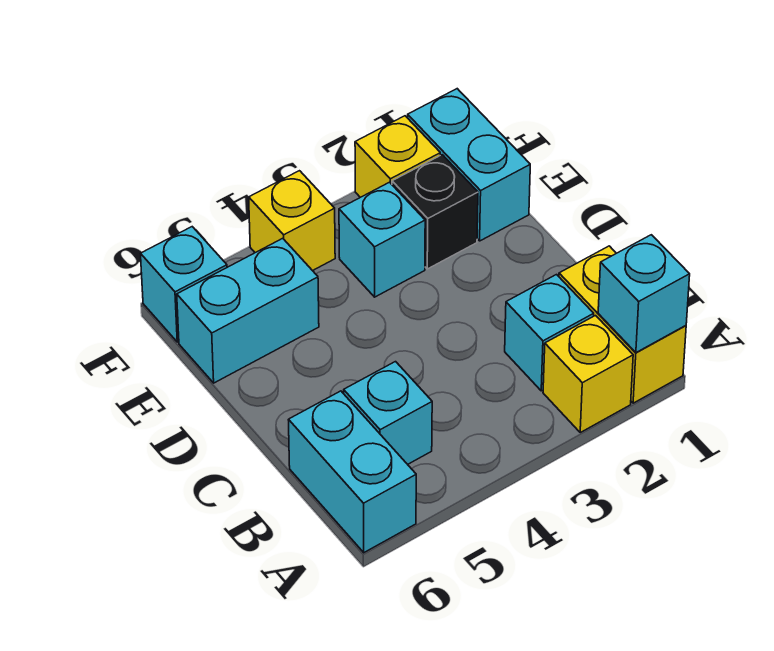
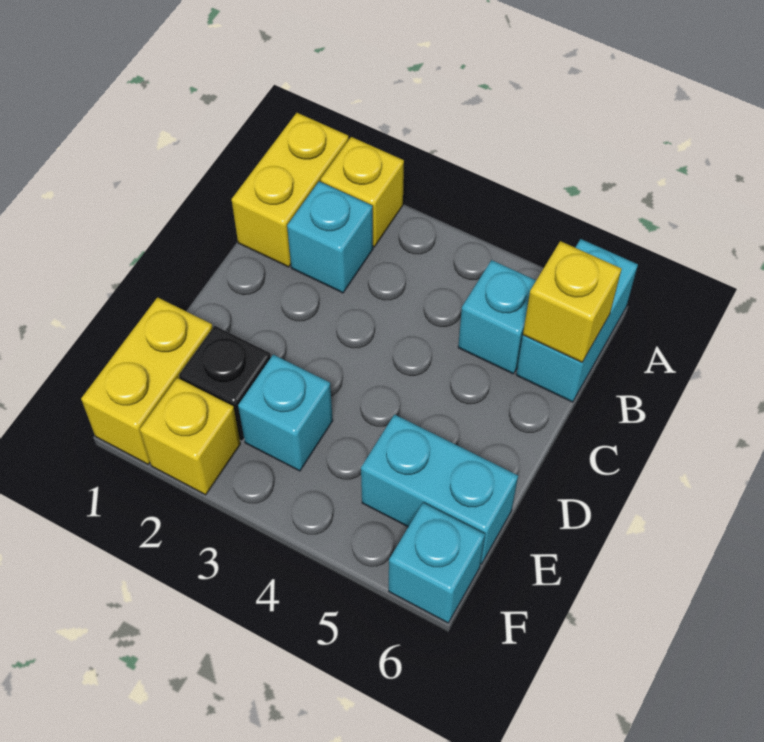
cyan brick A1 level 2 -> none
cyan brick E1:F1 level 1 -> yellow brick E1:F1 level 1
yellow brick F4 level 1 -> yellow brick B6 level 2

